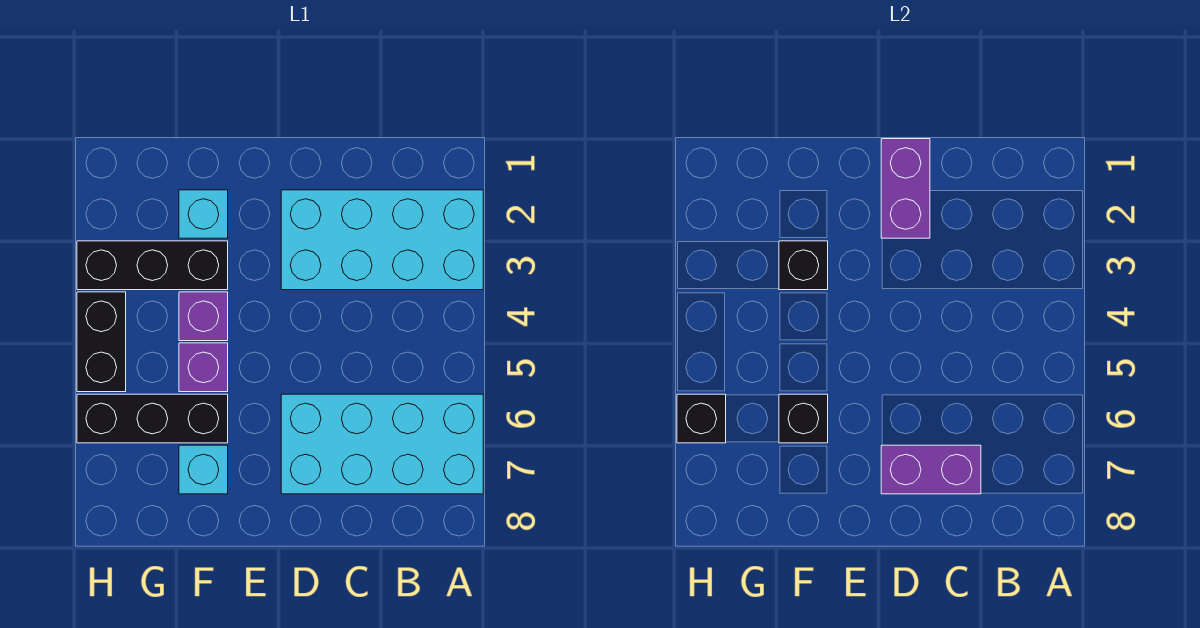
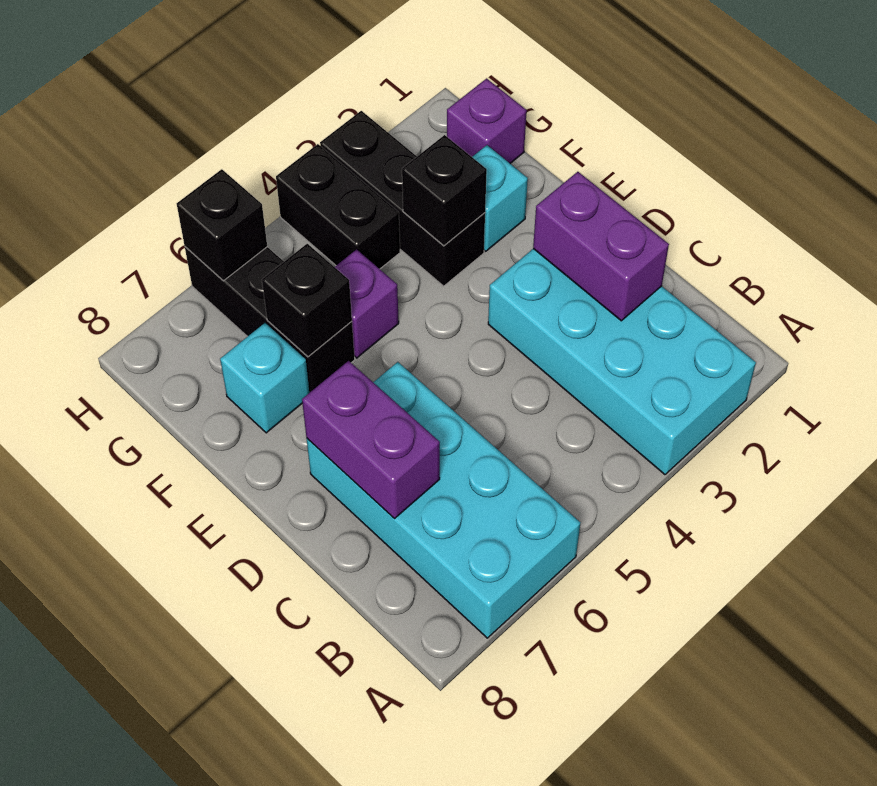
purple brick D1:D2 level 2 -> purple brick C2:D2 level 2
purple brick F4 level 1 -> purple brick G1 level 1
black brick H4:H5 level 1 -> black brick G4:H4 level 1

